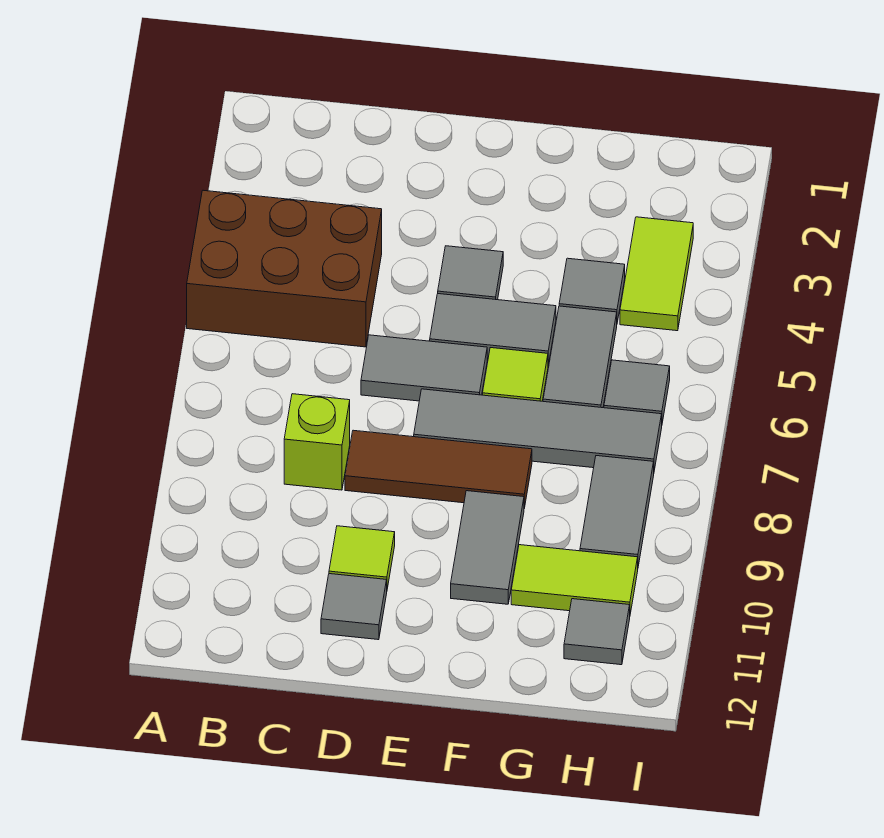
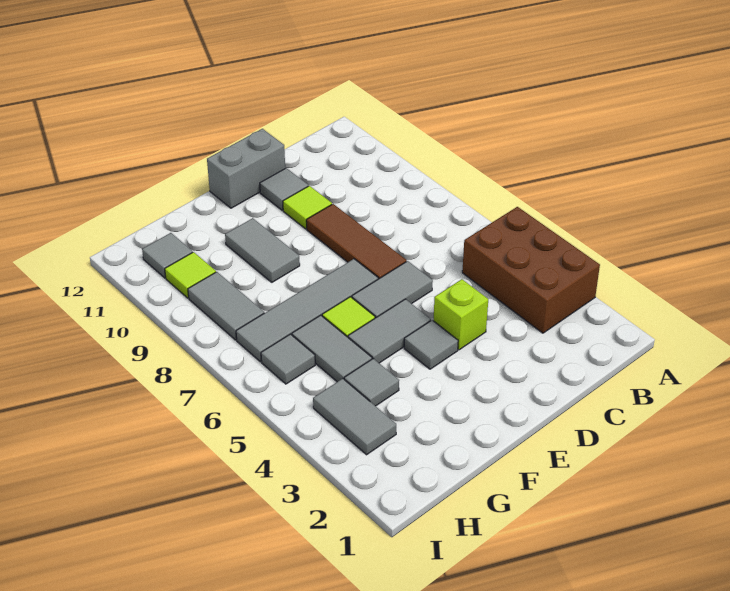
brown brick A4:C5 level 1 -> brown brick A3:B5 level 1
lime brick C8 level 1 -> lime brick D4 level 1
brown tile D8:F8 level 1 -> brown tile D7:D9 level 1
none -> grey brick D12:E12 level 1
lime tile G10:H10 level 1 -> lime tile H10 level 1
lime tile H3:H4 level 1 -> grey tile H3:H4 level 1

